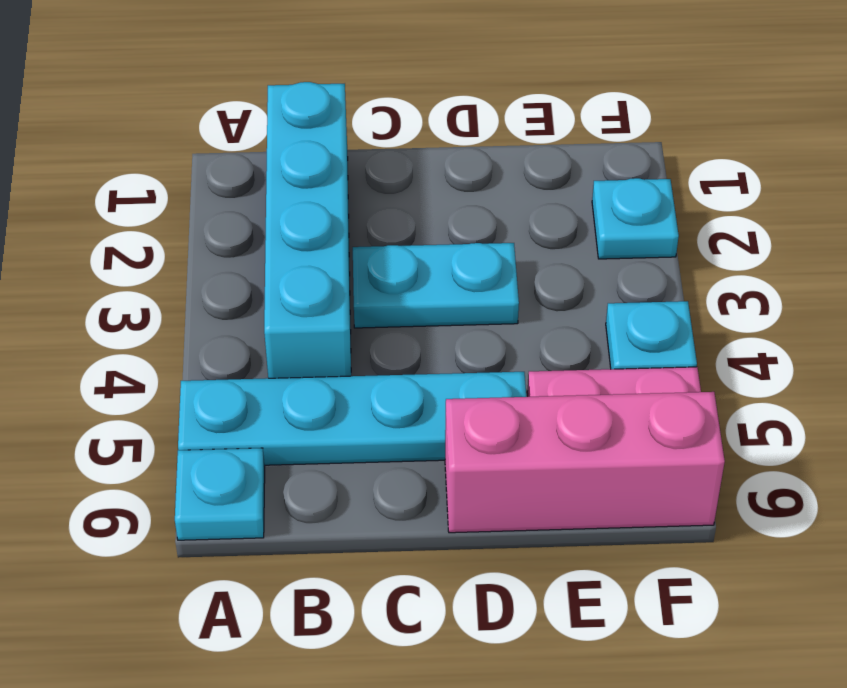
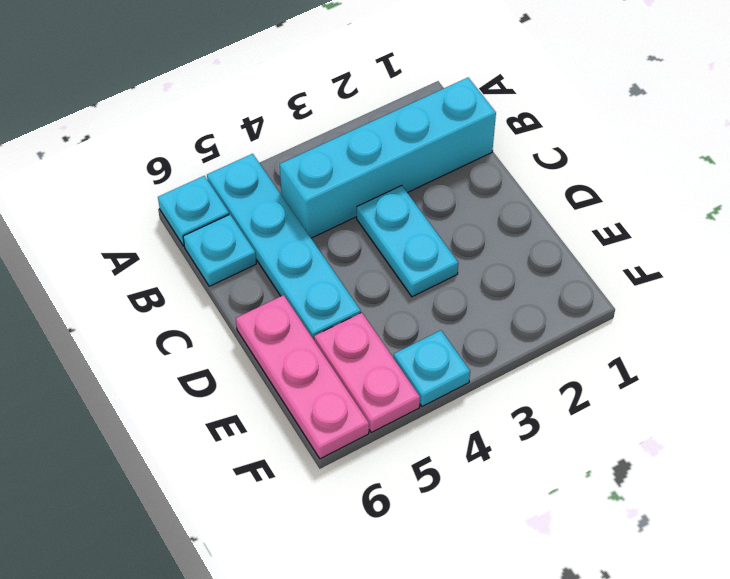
pink brick D6:F6 level 1 -> pink plate D6:F6 level 1
cyan plate F2 level 1 -> cyan plate B6 level 1

